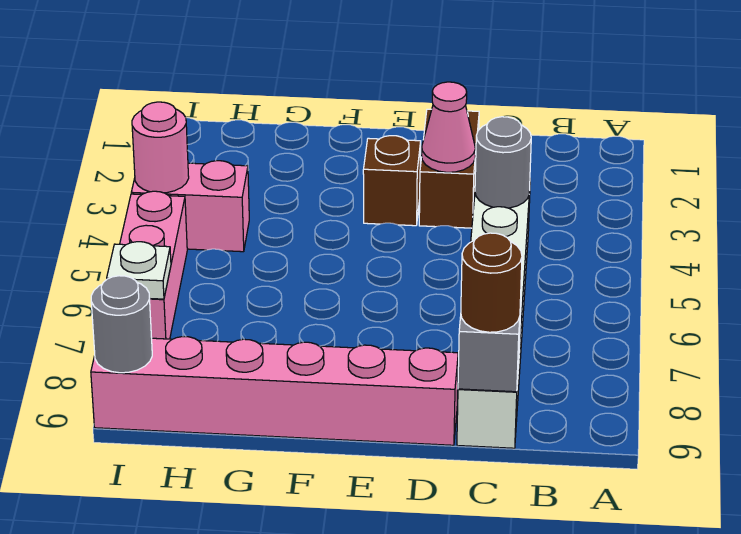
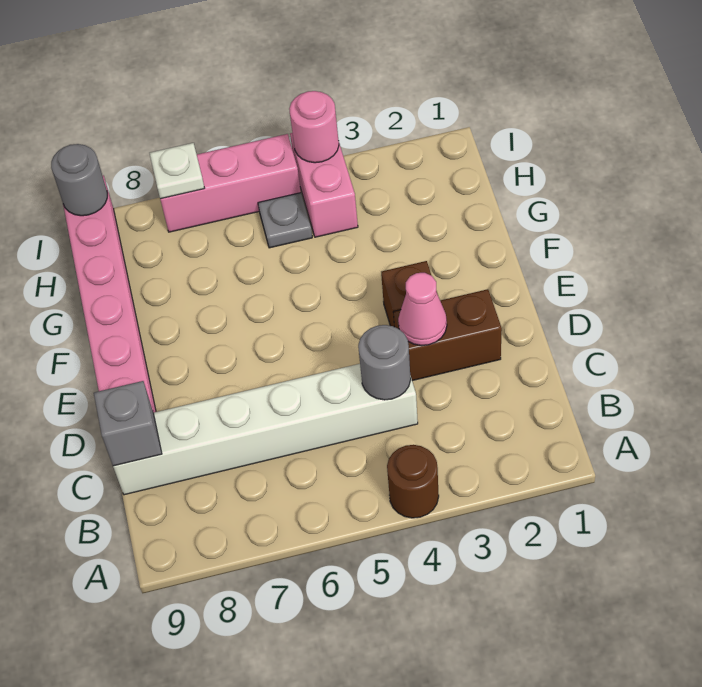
brown round brick C9 level 3 -> brown round brick A4 level 1
none -> grey plate H5 level 1

